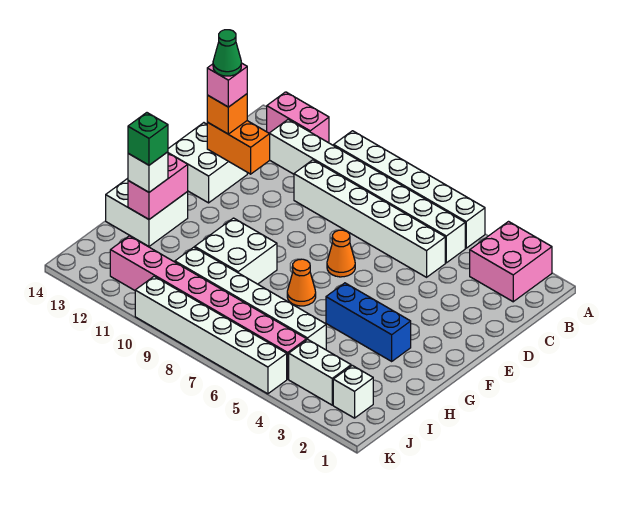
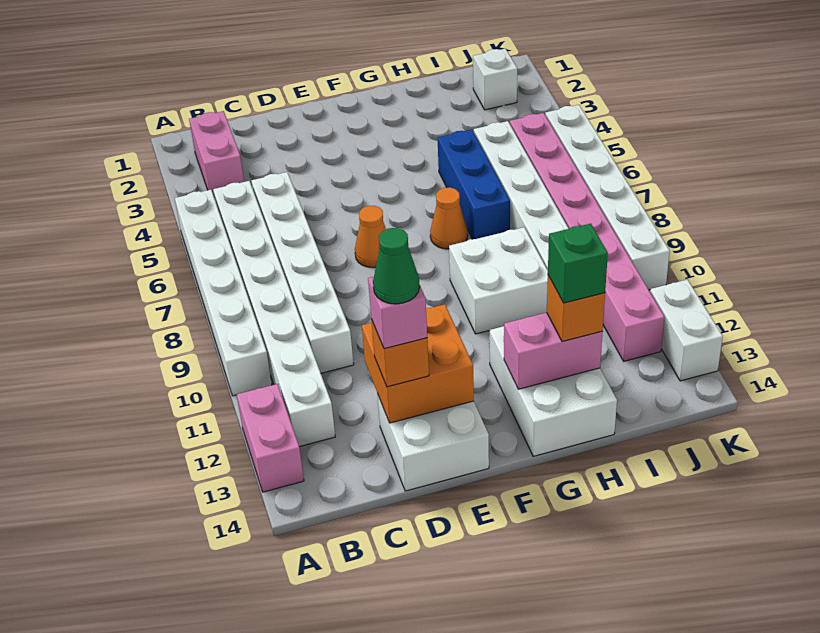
pink brick A2:B3 level 1 -> pink brick B2:B3 level 1
orange brick D12:D13 level 2 -> orange brick D12:E13 level 2
blue brick G3:G5 level 1 -> blue brick H5:H7 level 1
white brick G13:H14 level 1 -> white brick G12:H14 level 1
white brick H13 level 3 -> orange brick H13 level 3
white brick J3:J4 level 1 -> white brick K12:K13 level 1

